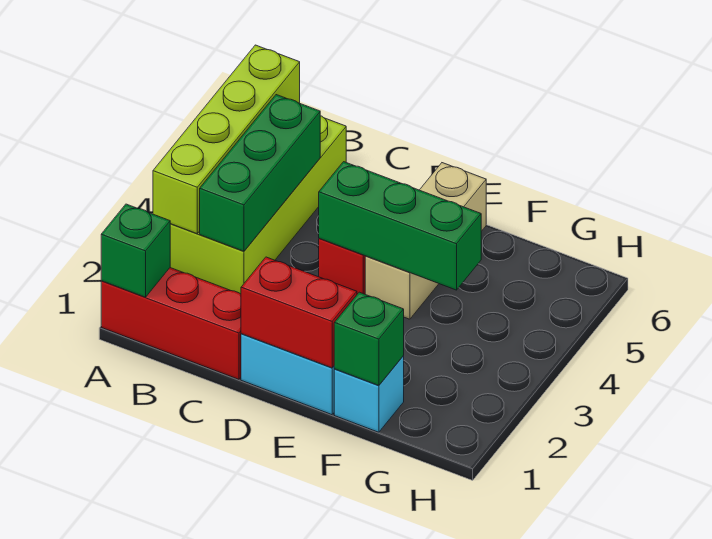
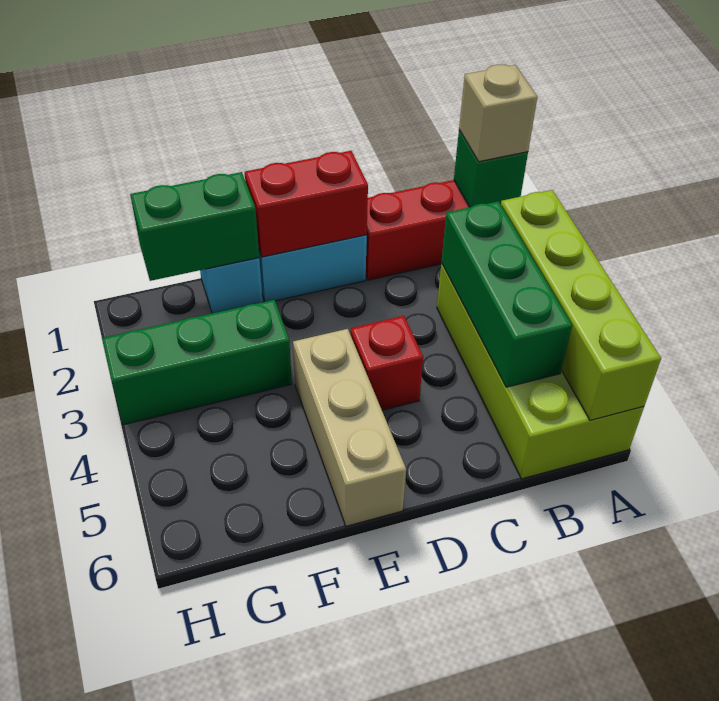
none -> tan brick A1 level 3
green brick D4:F4 level 2 -> green brick F3:H3 level 1
green brick F1 level 2 -> green brick F1:G1 level 2

